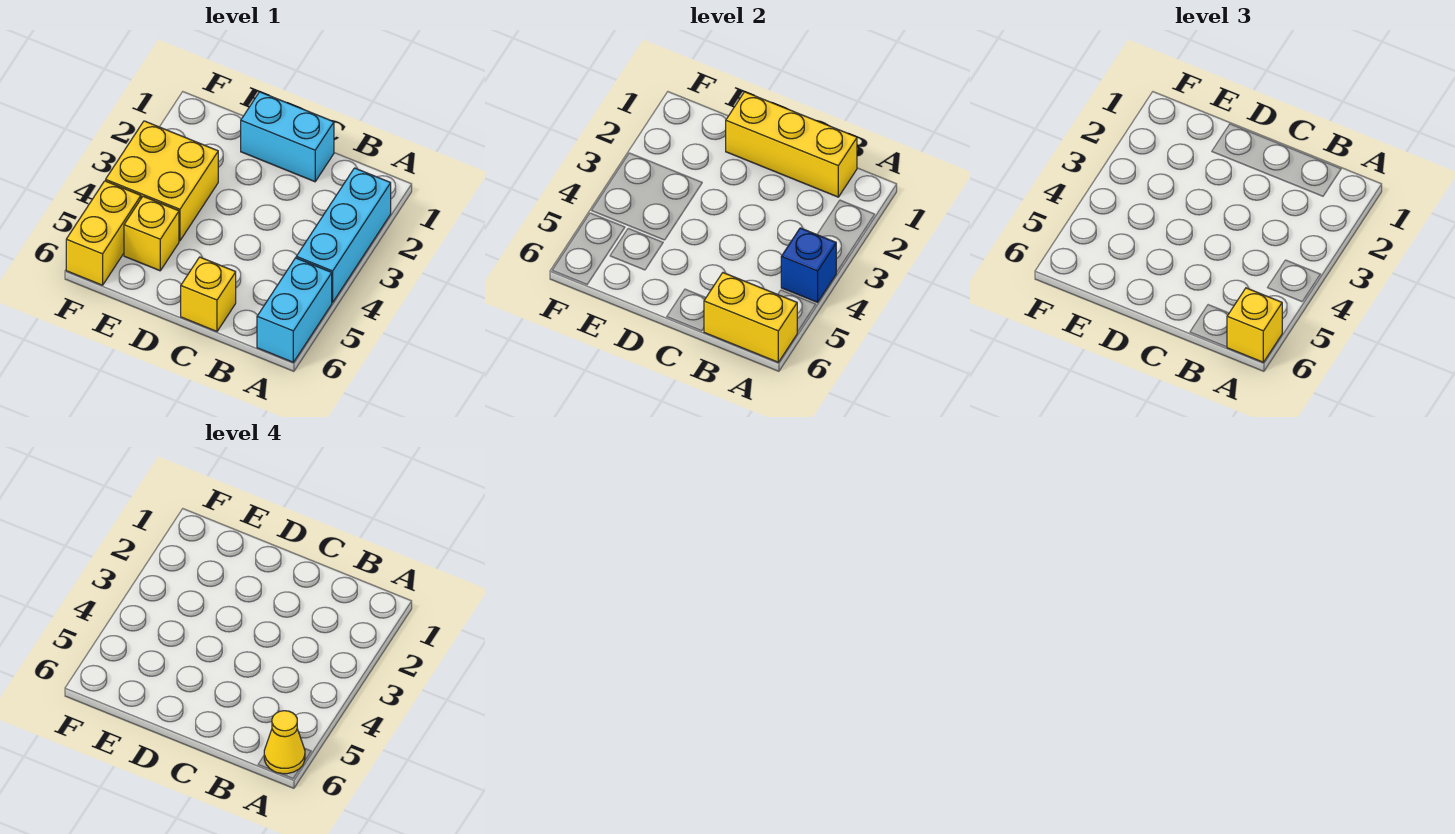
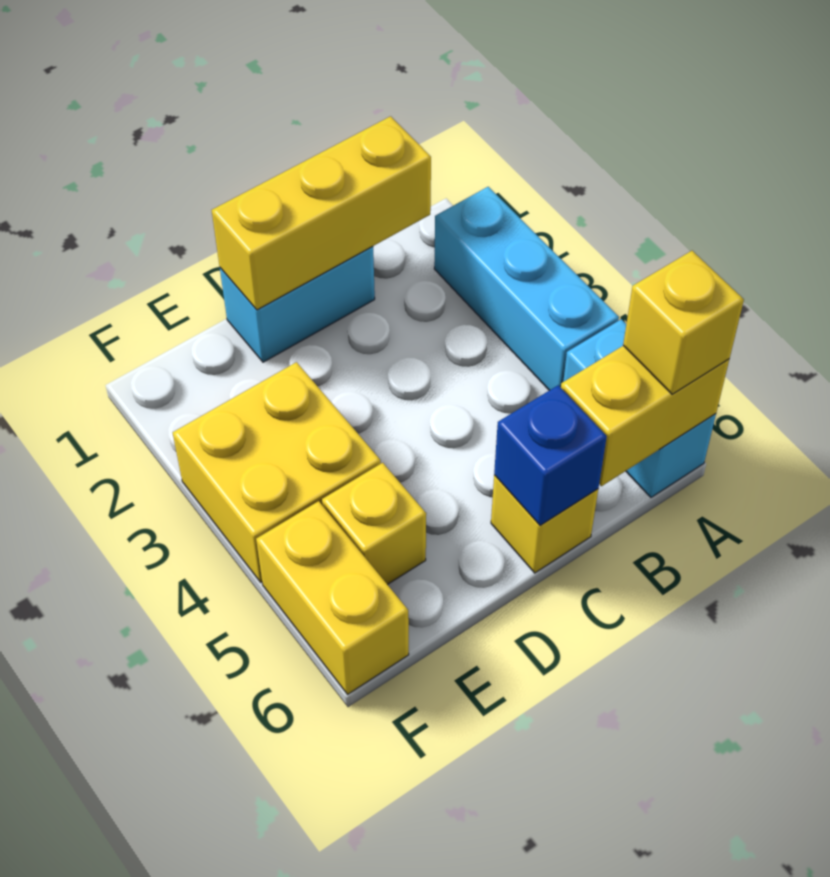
blue brick A4 level 2 -> blue brick C6 level 2
yellow cone A6 level 4 -> none

